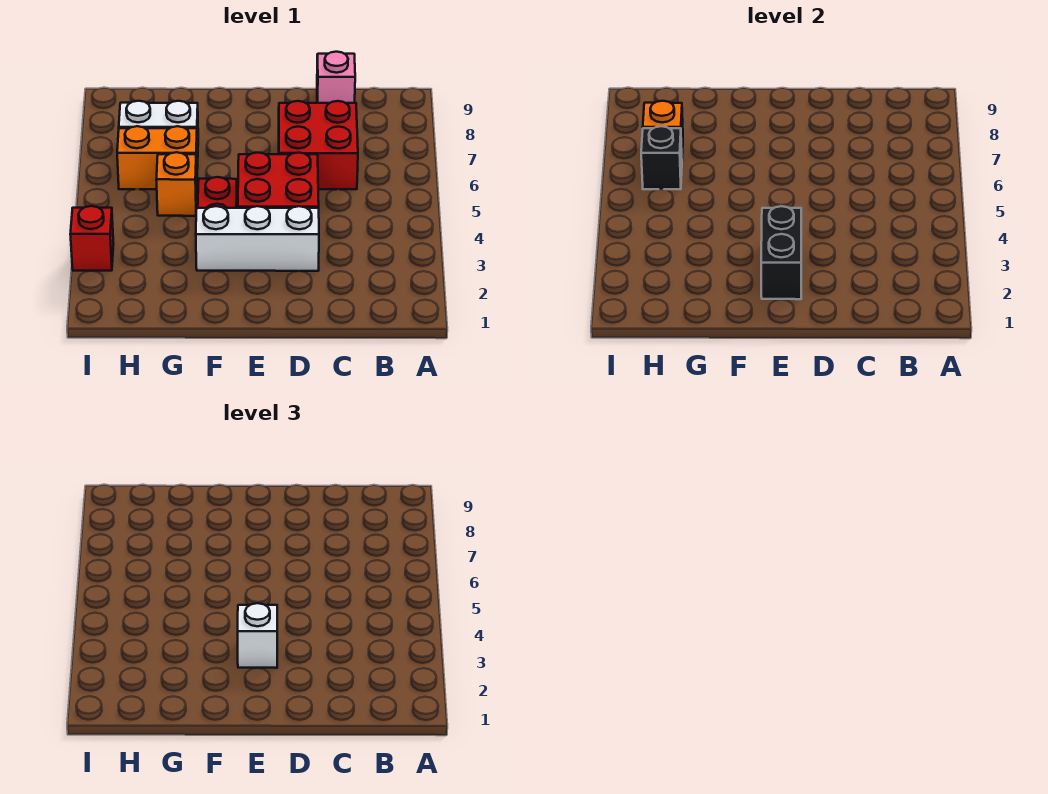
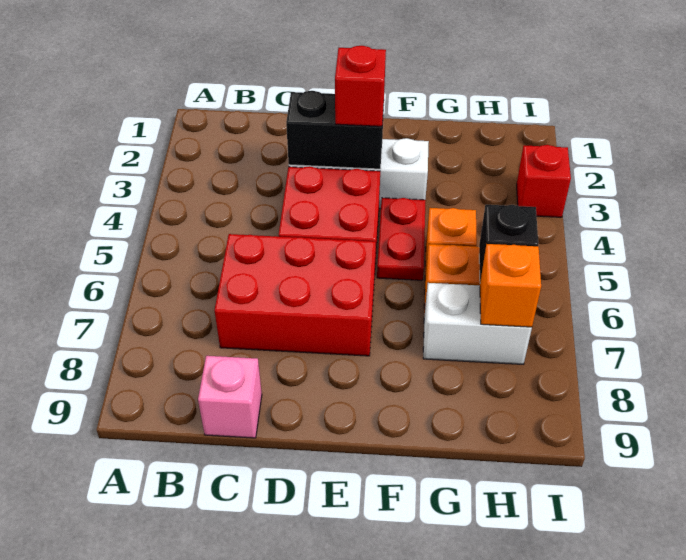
red brick C6:D7 level 1 -> red brick C6:E7 level 1
black brick E2:E3 level 2 -> black brick D3:E3 level 2
white brick E3 level 3 -> red brick E3 level 3

